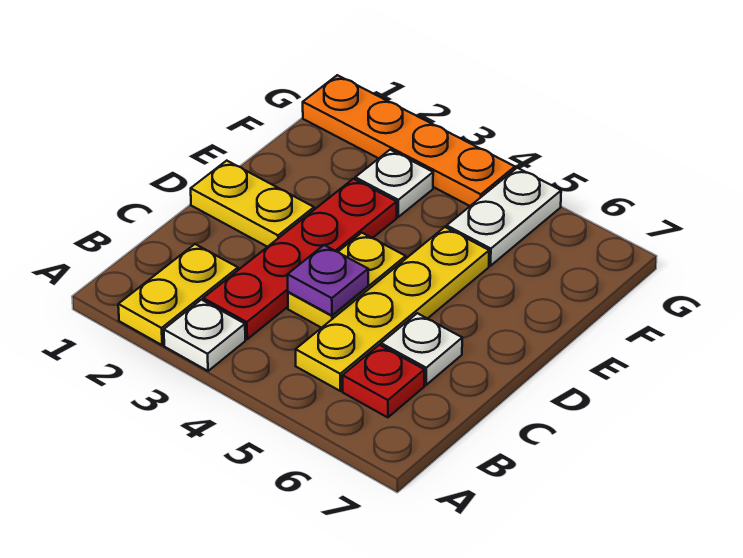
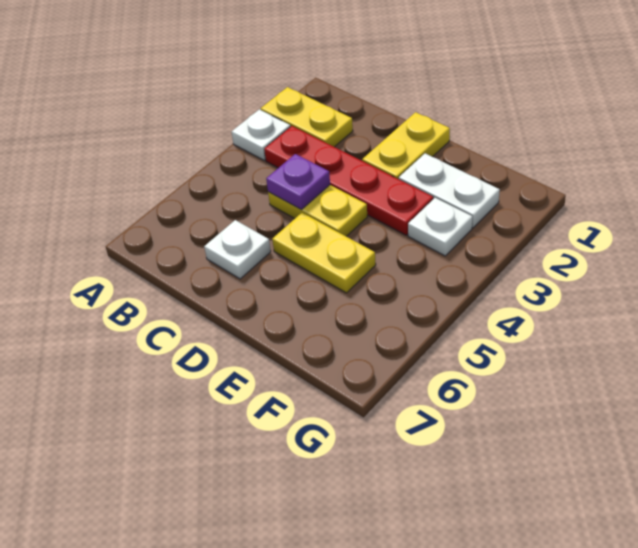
yellow plate B5:E5 level 1 -> yellow plate D5:E5 level 1
red plate B6 level 1 -> none
white plate F5:G5 level 1 -> white plate E2:F2 level 1
orange plate G1:G4 level 1 -> none

